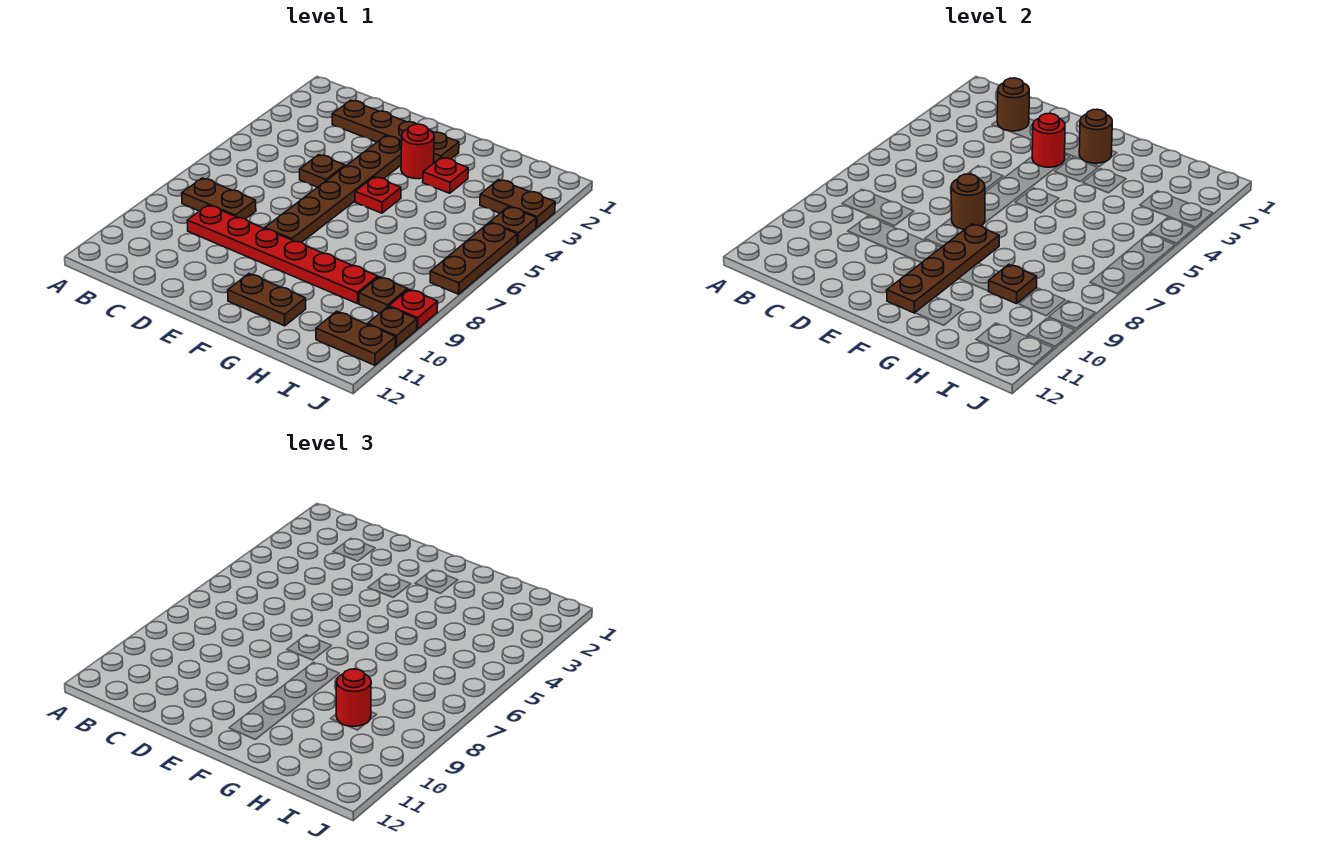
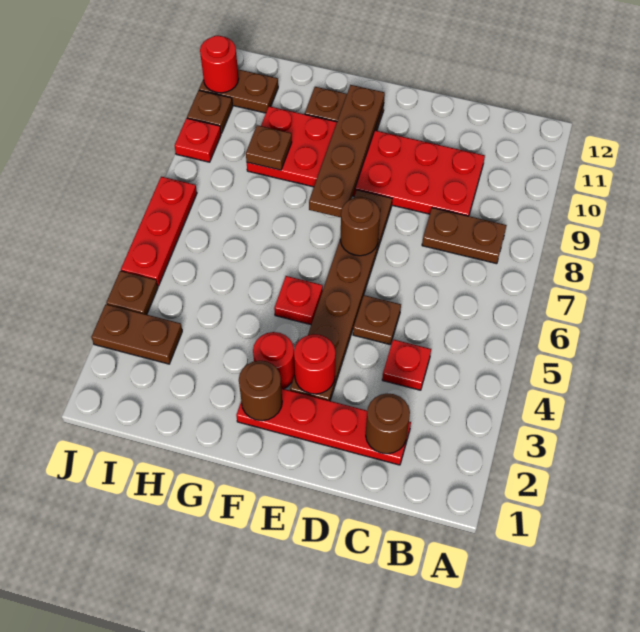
brown plate C2:F2 level 1 -> red plate C2:F2 level 1
red plate C9:H9 level 1 -> red plate C9:H10 level 1
red plate G3 level 1 -> red plate C4 level 1
red round brick H9 level 3 -> red round brick J11 level 2
brown plate I9 level 1 -> none
brown plate J5:J7 level 1 -> red plate J5:J7 level 1

